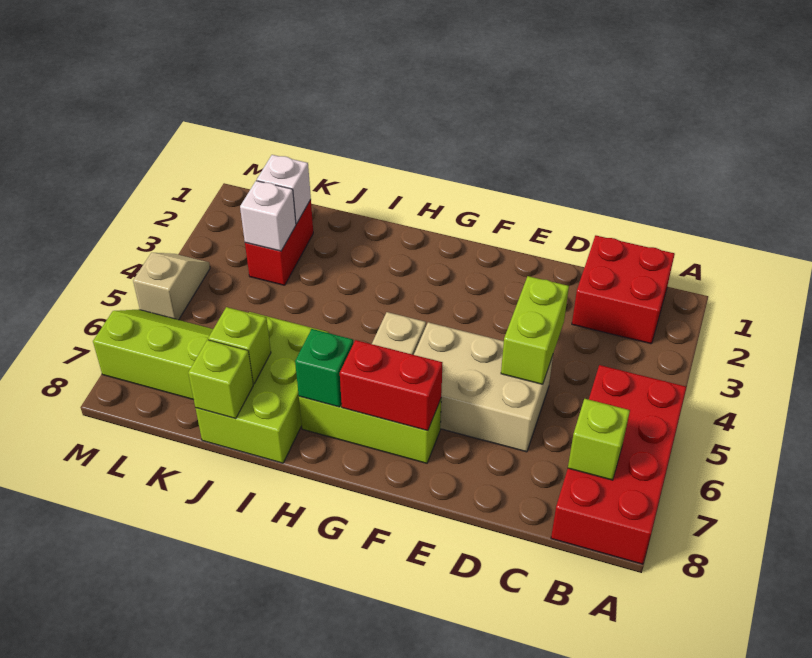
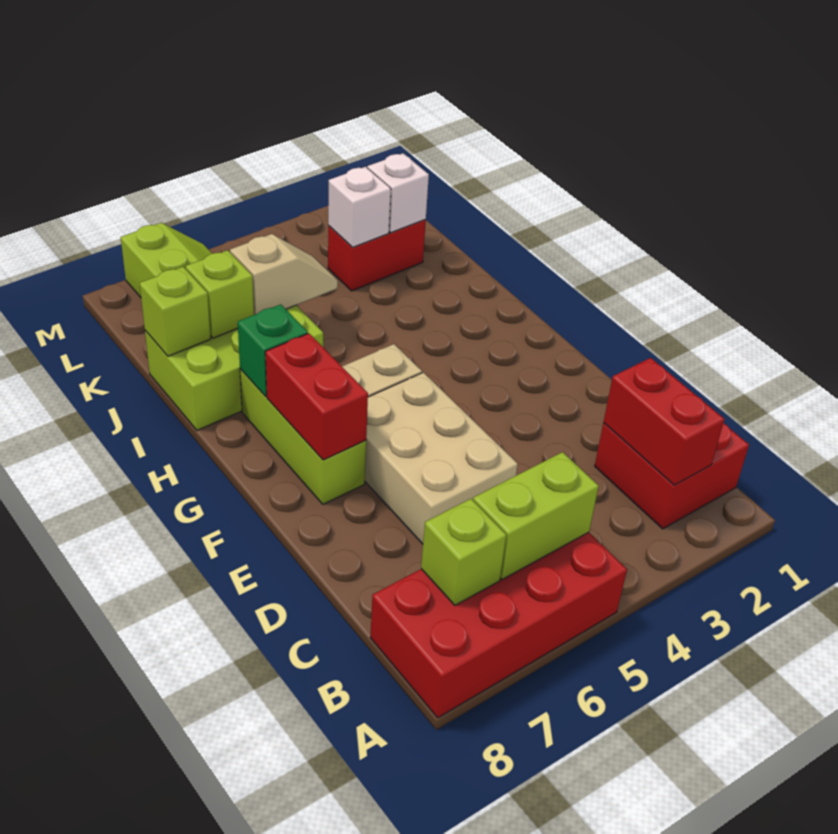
none -> red brick B2:C2 level 2
lime brick D4:D5 level 2 -> lime brick B5:B6 level 2
tan slope M4:M5 level 1 top 5 -> tan slope J5:J6 level 2 top 6

